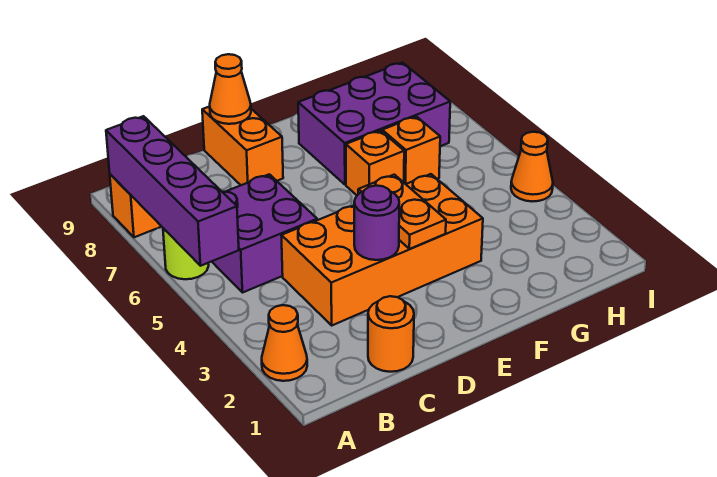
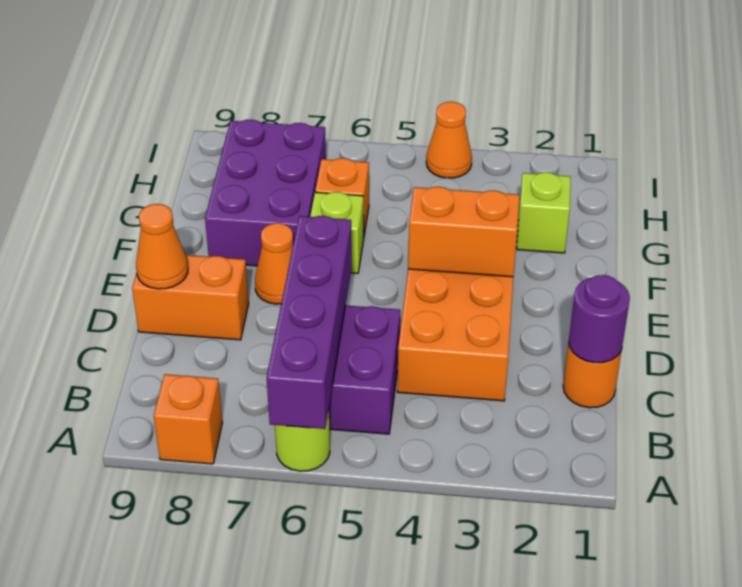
orange cone A2 level 1 -> orange cone E7 level 1
purple brick A5:A8 level 2 -> purple brick A6:D6 level 2
purple round brick D3 level 2 -> purple round brick C1 level 2
orange plate E3:E4 level 2 -> orange brick E3:E4 level 2
orange brick F6 level 1 -> lime brick F6 level 1
none -> lime brick G2 level 1

